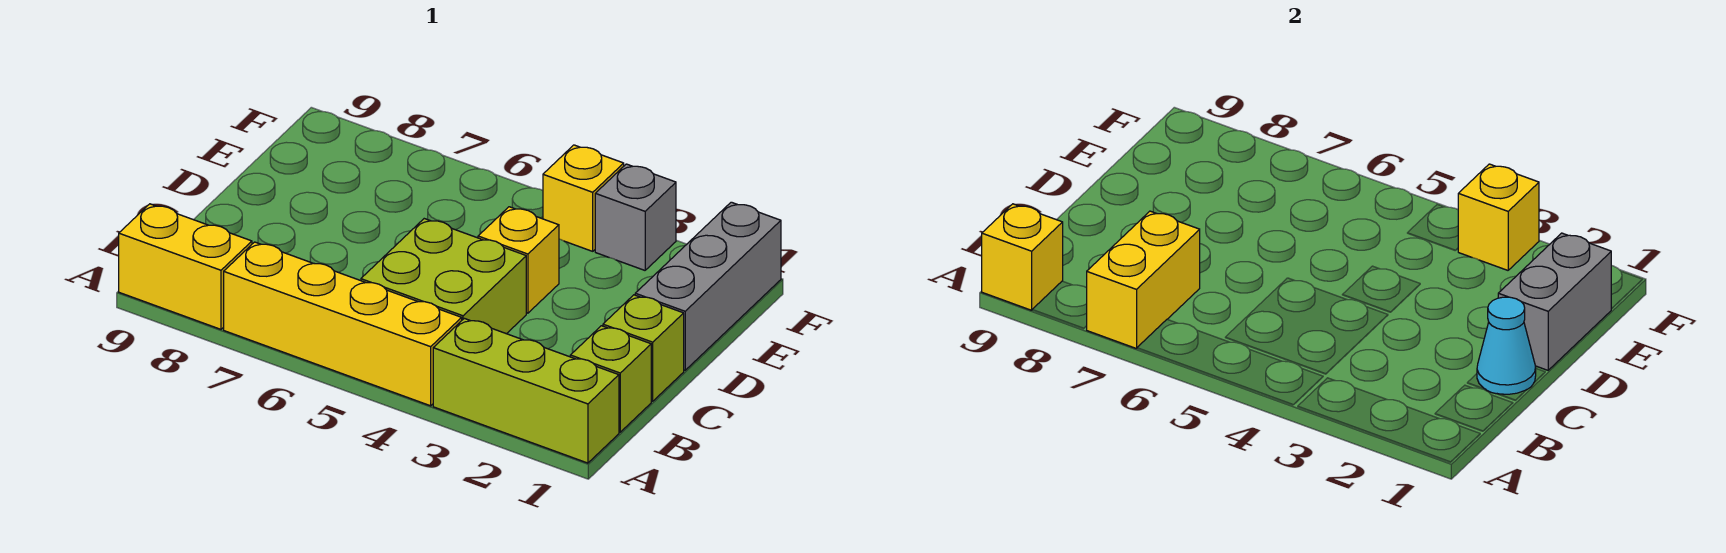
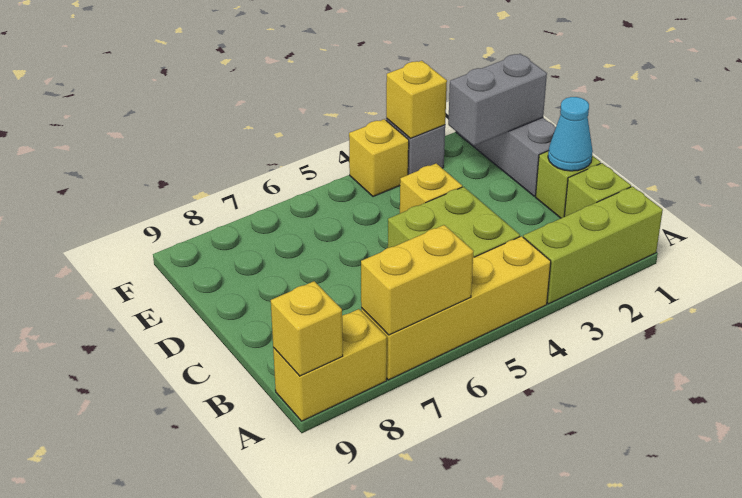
yellow brick A7:B7 level 2 -> yellow brick A6:A7 level 2
grey brick D1:E1 level 2 -> grey brick E1:E2 level 2

